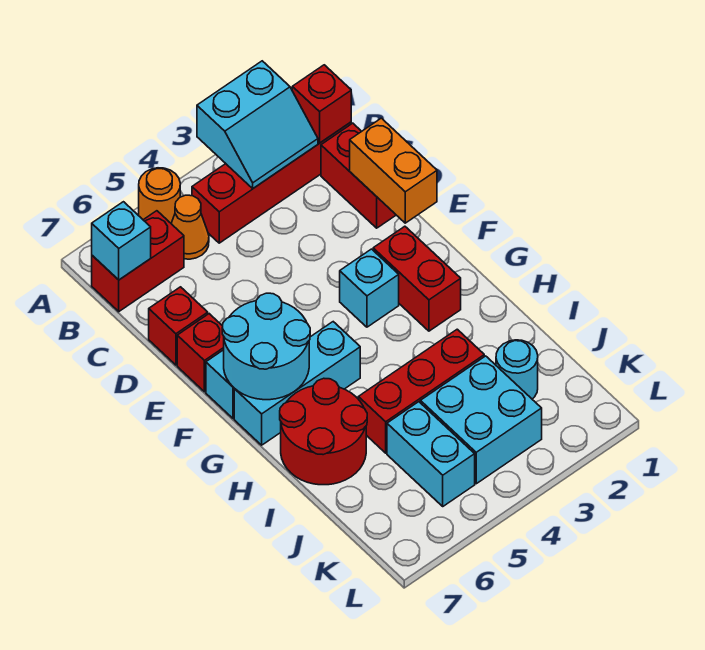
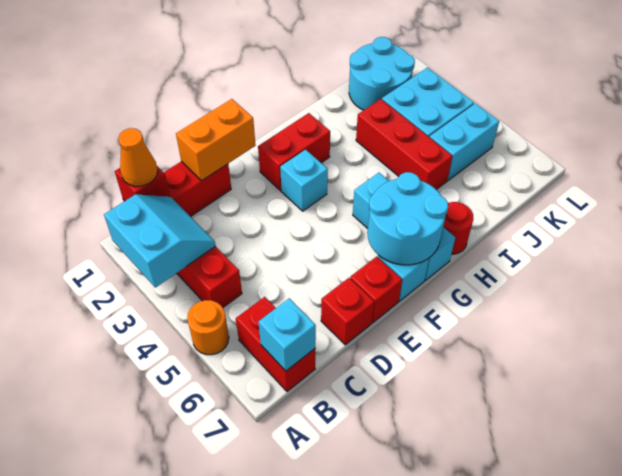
orange cone B5 level 1 -> orange cone B1 level 3
red round brick H6:I7 level 1 -> red round brick H7 level 1
cyan round brick J2 level 1 -> cyan round brick J1:K2 level 1

